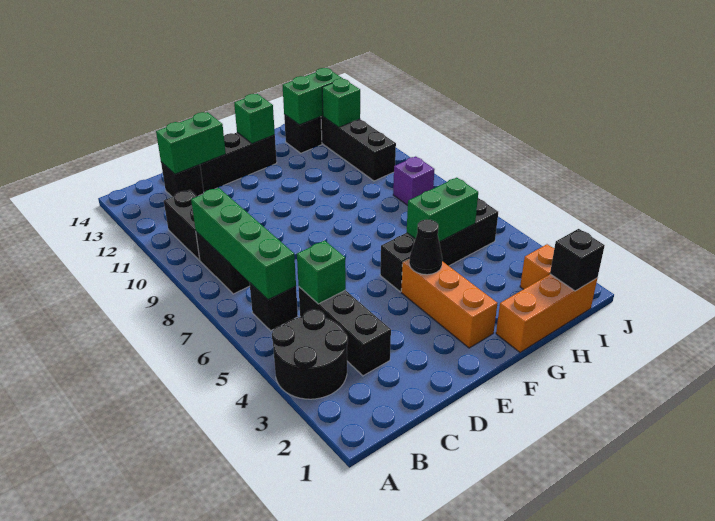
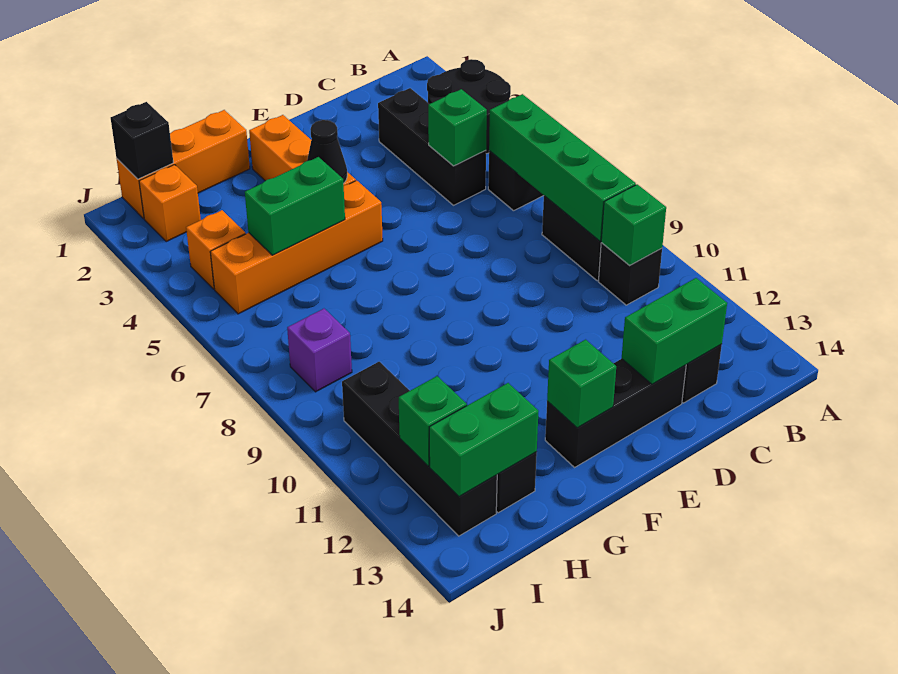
black brick B10:B11 level 1 -> black brick B10 level 1
none -> green brick B10 level 2
black brick F5:I5 level 1 -> orange brick F5:I5 level 1
none -> orange brick I4 level 1

